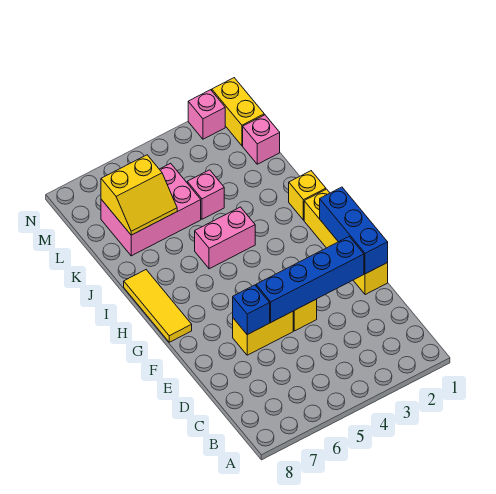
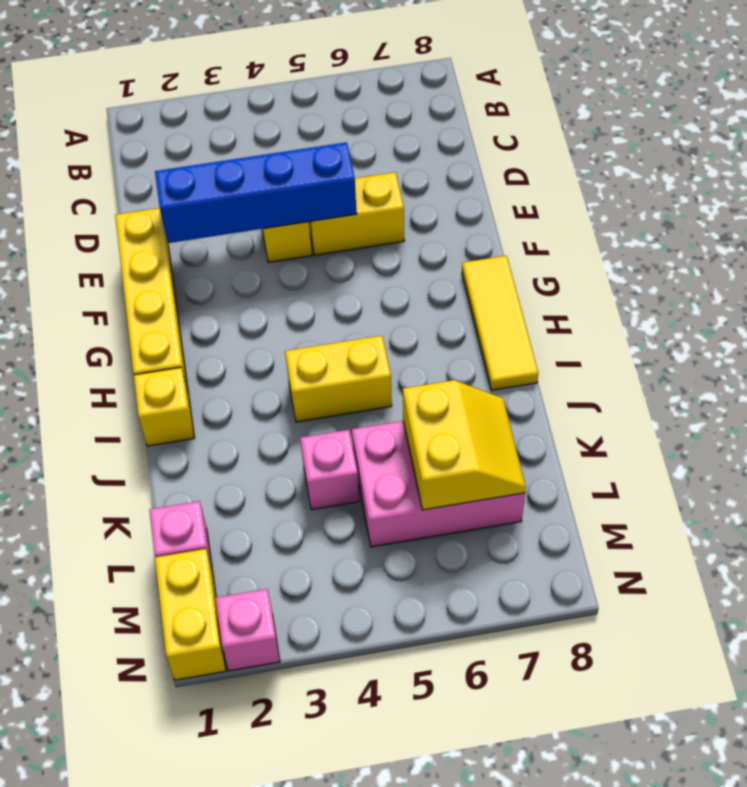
blue brick E1:G1 level 2 -> none
blue brick E6 level 2 -> none
pink brick I4:I5 level 1 -> yellow brick I4:I5 level 1
yellow slope K6:L7 level 2 top L -> yellow slope K6:L7 level 2 top 6

